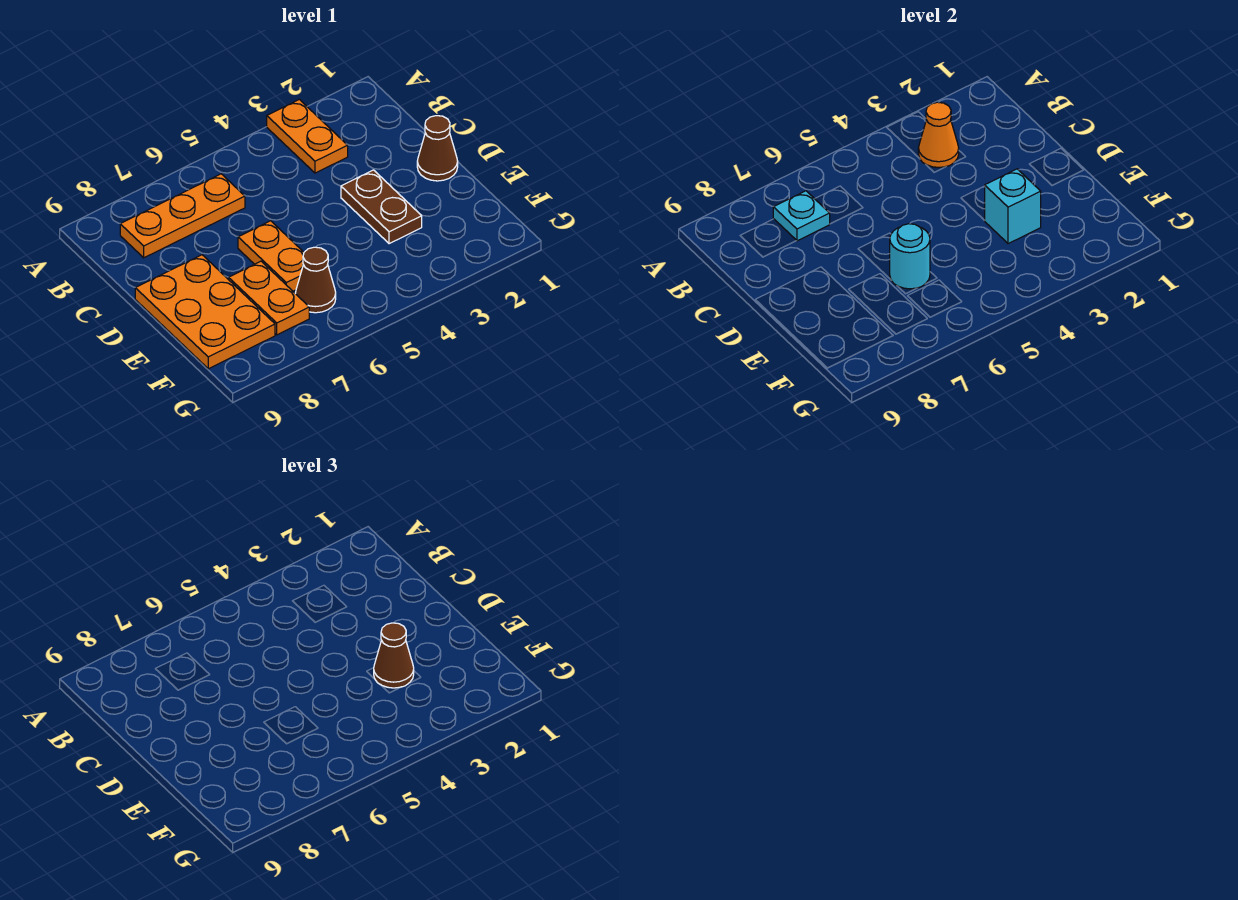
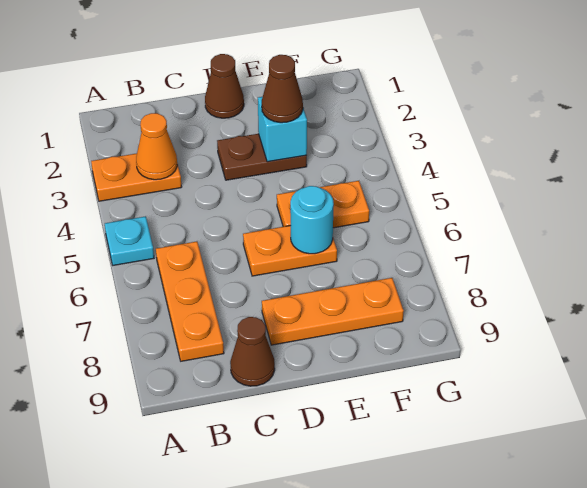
cyan plate B7 level 2 -> cyan plate A5 level 1
orange plate D8:F9 level 1 -> orange plate D8:F8 level 1
orange plate E7:F7 level 1 -> orange plate E5:F5 level 1
brown cone F6 level 1 -> brown cone C9 level 1

